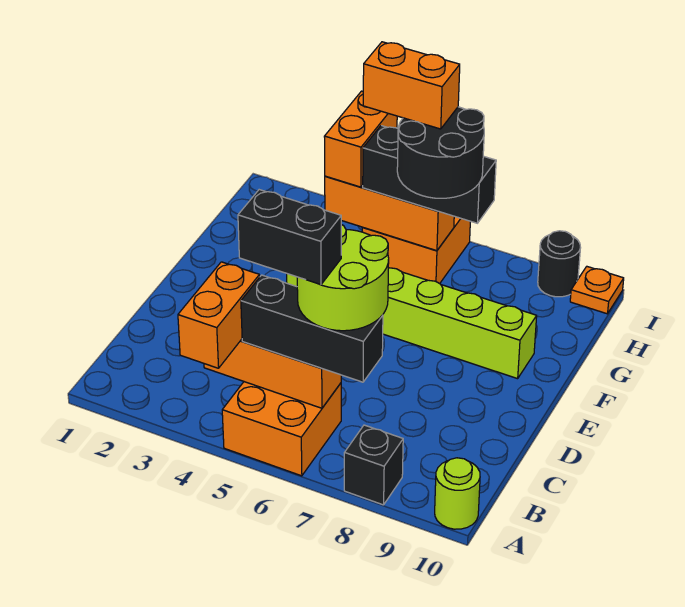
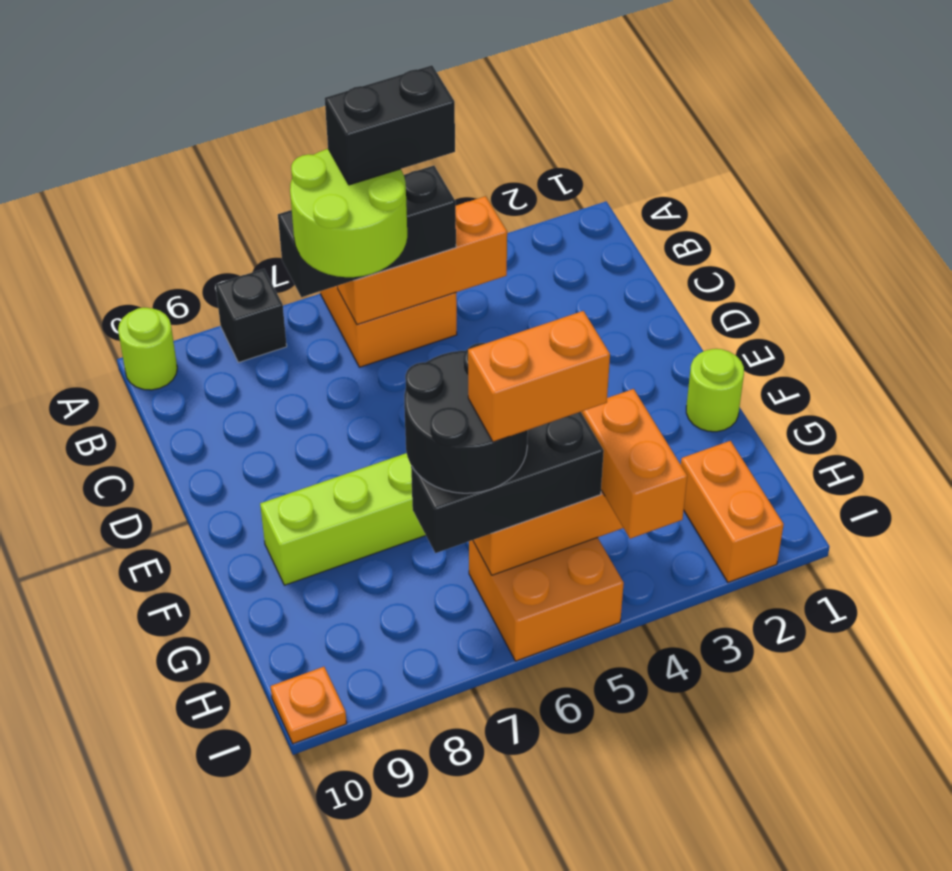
orange brick A4:B4 level 3 -> orange brick H2:I2 level 1
none -> lime round brick F1 level 1
black round brick I9 level 1 -> none

